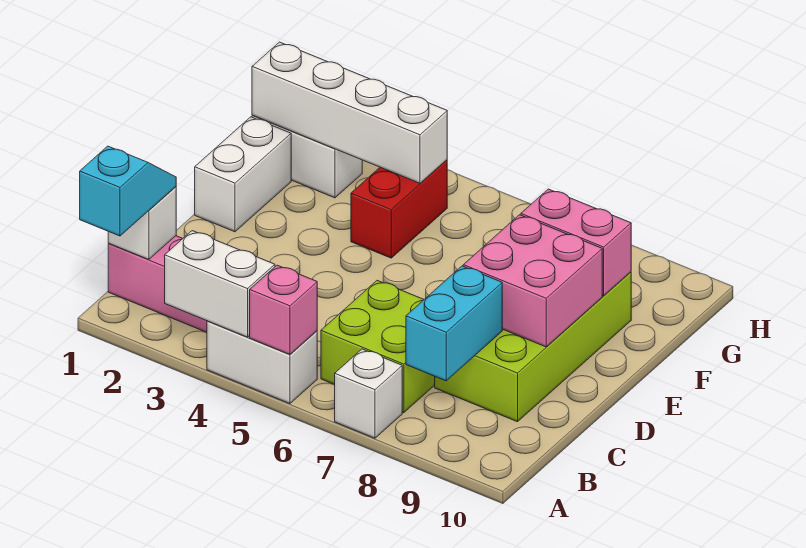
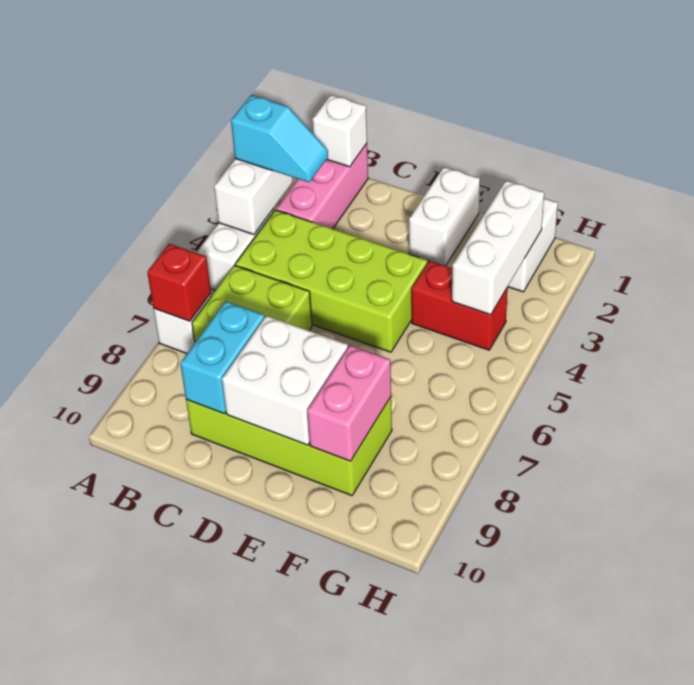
cyan slope A1:B1 level 3 top A -> cyan slope A3:B3 level 3 top A
pink brick A5 level 2 -> none
none -> red brick A7 level 2
none -> lime brick B4:E5 level 1
cyan brick B8:C8 level 2 -> cyan brick C8:C9 level 2
pink brick D8:E9 level 2 -> white brick D8:E9 level 2
white brick E1:F1 level 1 -> white brick E1:E2 level 1
white brick G1:G4 level 2 -> white brick G2:G4 level 2

